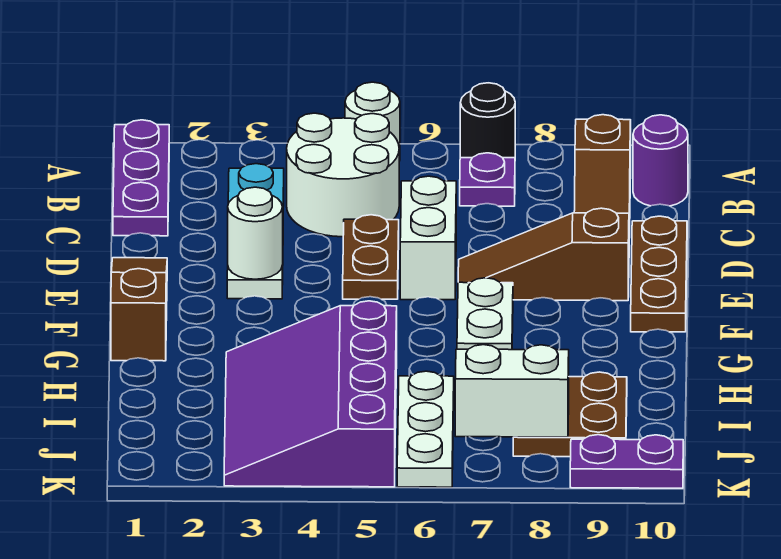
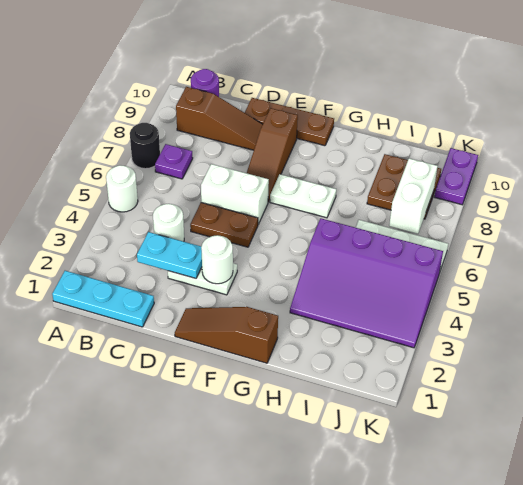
purple plate A1:C1 level 1 -> cyan plate A1:C1 level 1
white round brick B4:C5 level 1 -> white round brick C4 level 1

